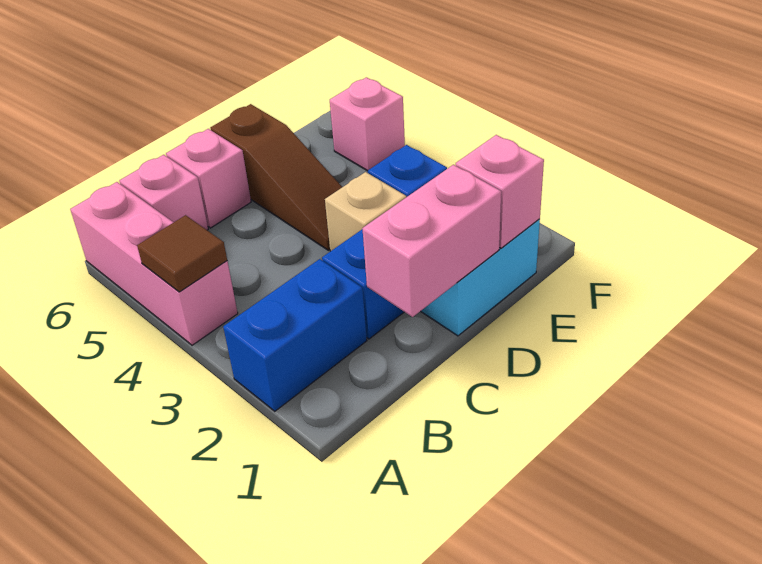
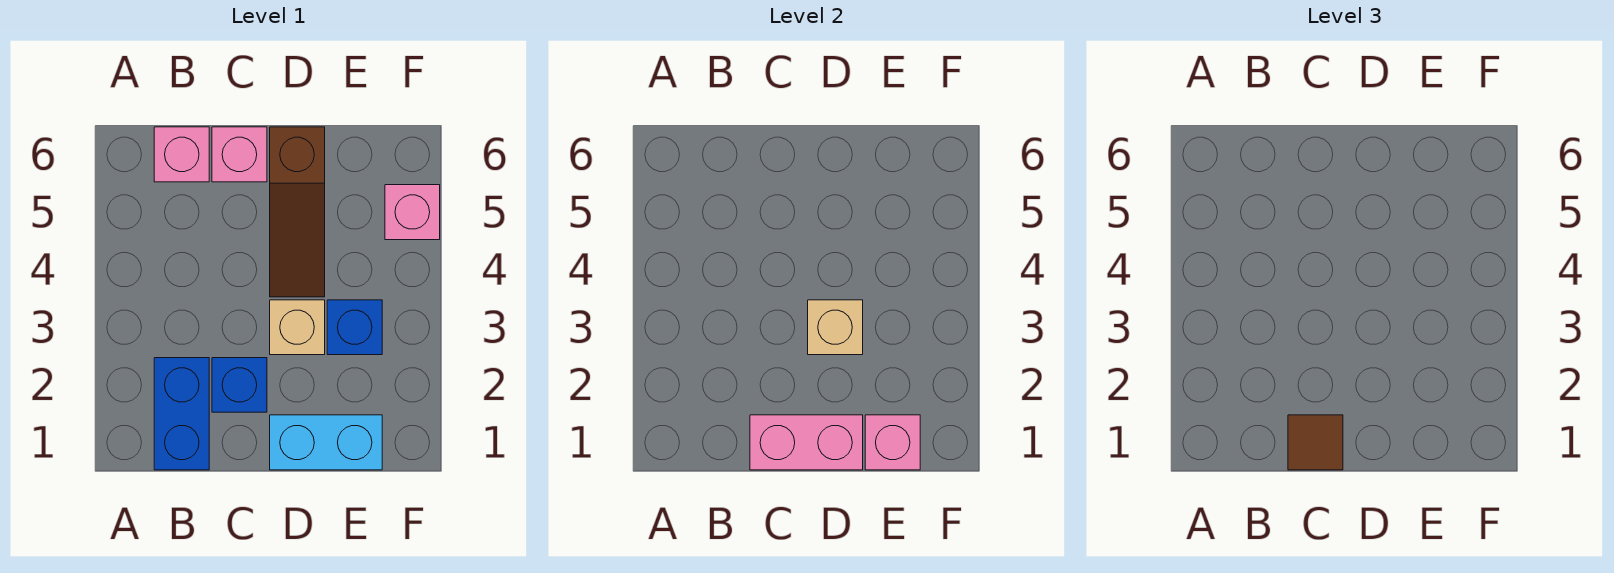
blue brick A2:B2 level 1 -> blue brick B1:B2 level 1
pink brick A4:A6 level 1 -> none
brown tile A4 level 2 -> brown tile C1 level 3
none -> tan brick D3 level 2

